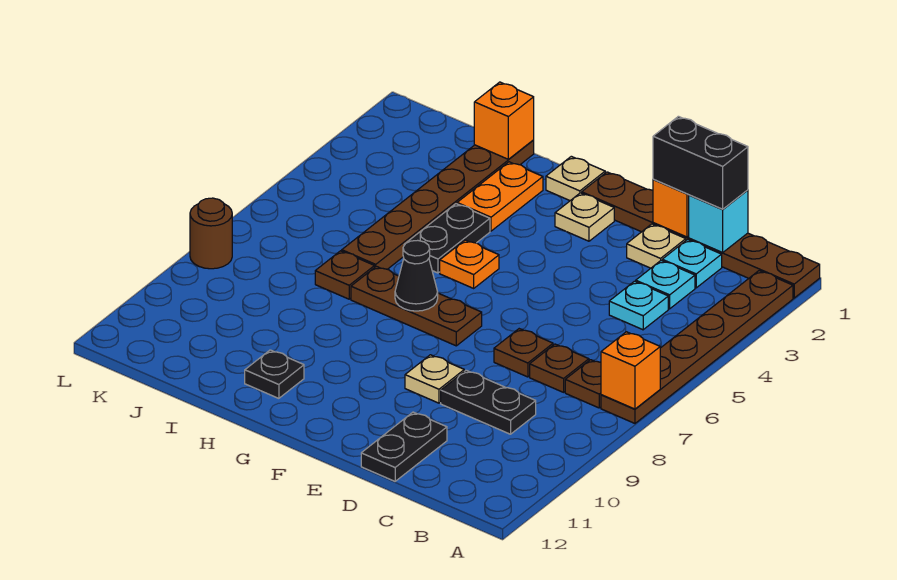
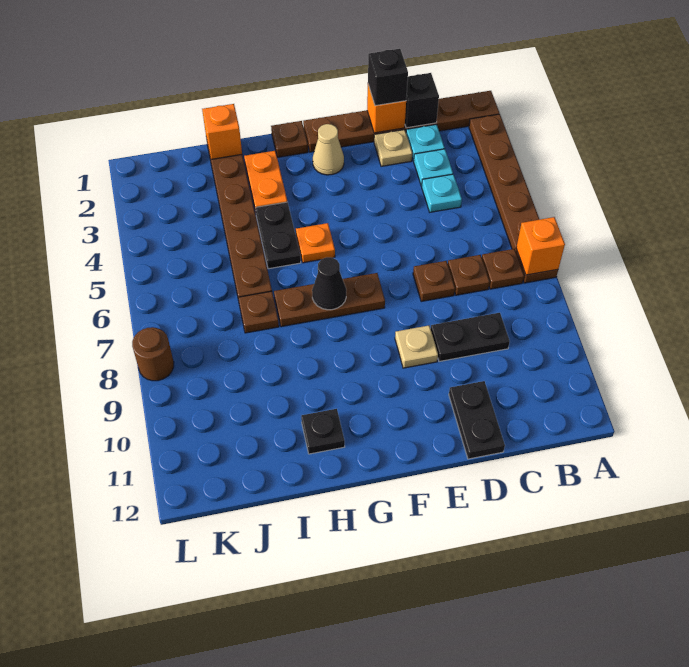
cyan brick C1 level 2 -> black brick C1 level 2
black brick C1:D1 level 3 -> black brick D1 level 3
tan plate F2 level 1 -> tan cone F2 level 1
tan plate G1 level 1 -> brown plate G1 level 1

